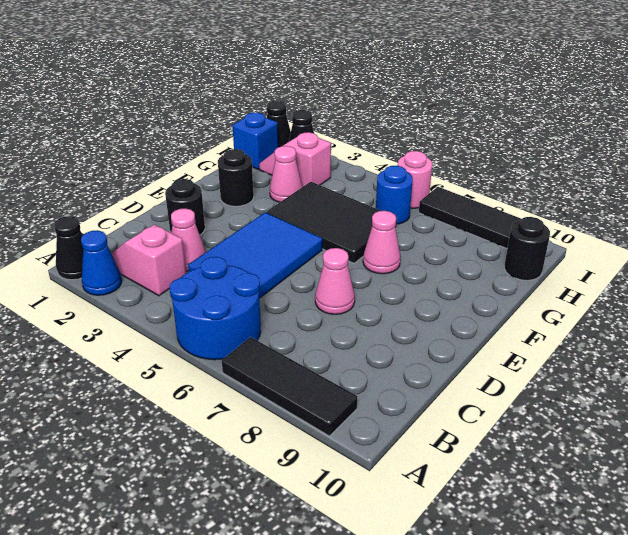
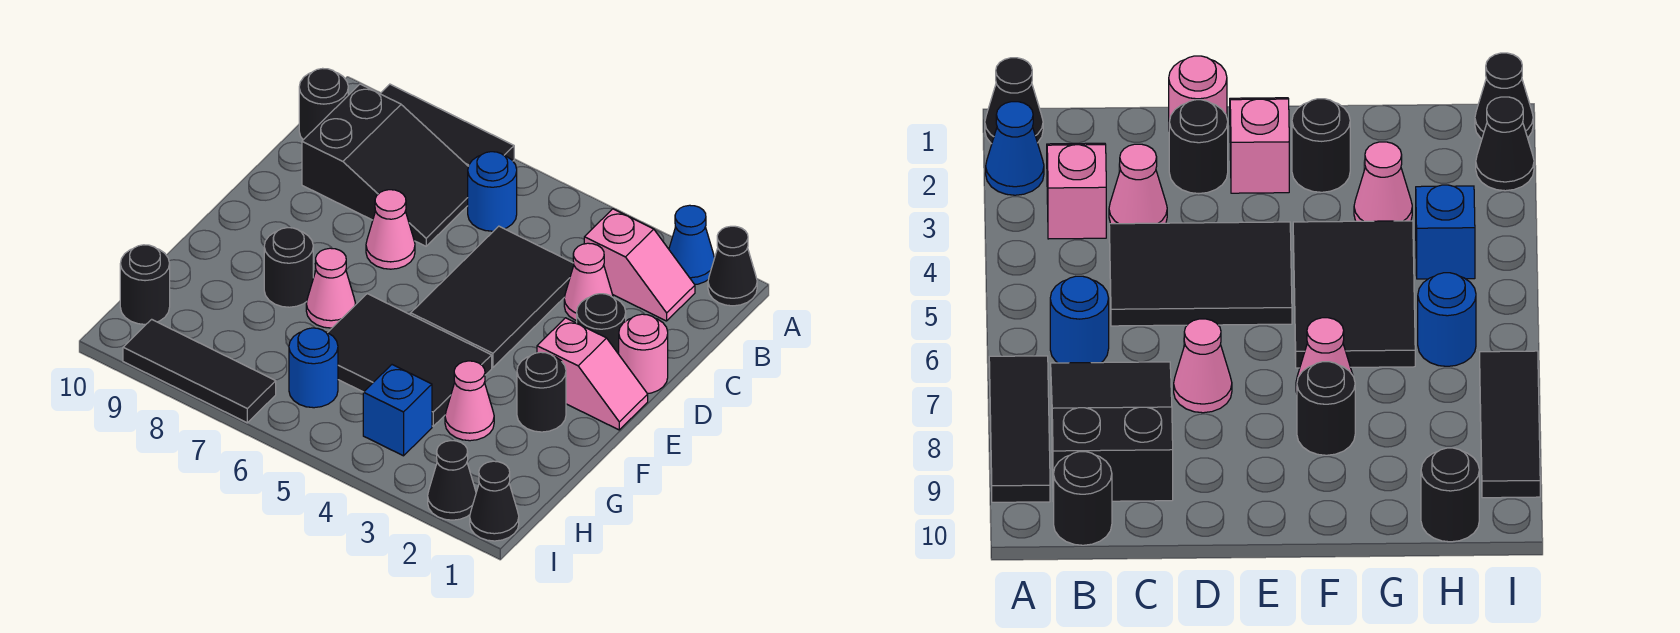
blue round brick A5:B6 level 1 -> blue round brick B6 level 1
none -> black slope B7:C9 level 1 top 9
none -> black round brick B10 level 1
blue tile C4:E5 level 1 -> black tile C4:E5 level 1
none -> black round brick F8 level 1
blue brick H1 level 1 -> blue brick H4 level 1
pink slope H2:H3 level 1 top 3 -> pink slope E1:E2 level 1 top 2
pink round brick I6 level 1 -> pink round brick D1 level 1

